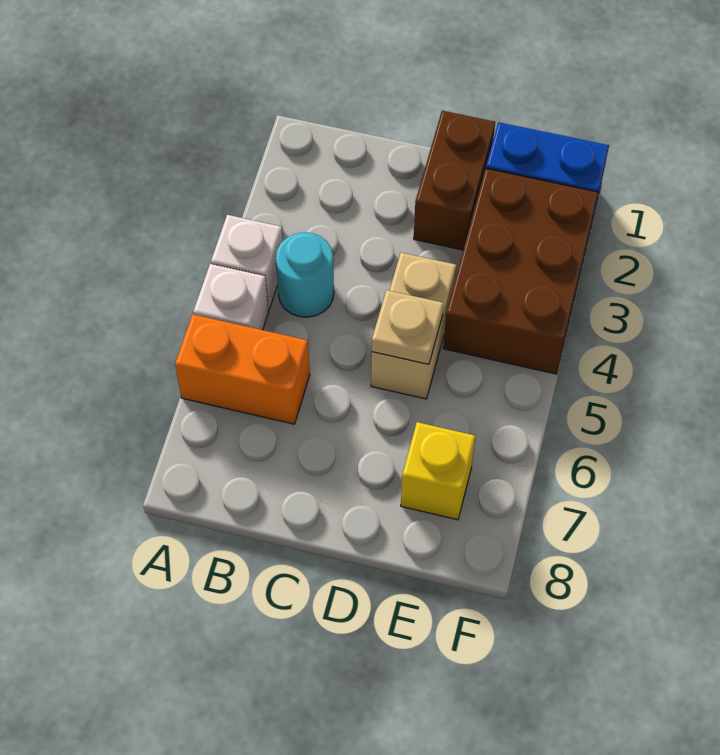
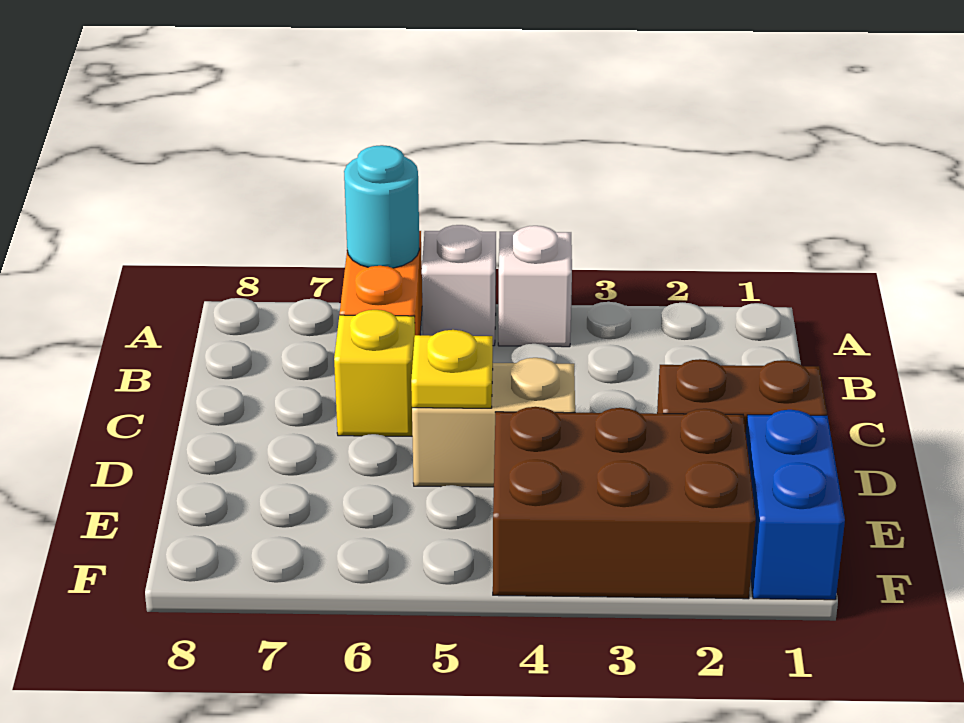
cyan round brick B4 level 1 -> cyan round brick A6 level 2
tan plate D5 level 2 -> yellow plate D5 level 2
yellow brick E7 level 1 -> yellow brick C6 level 1

